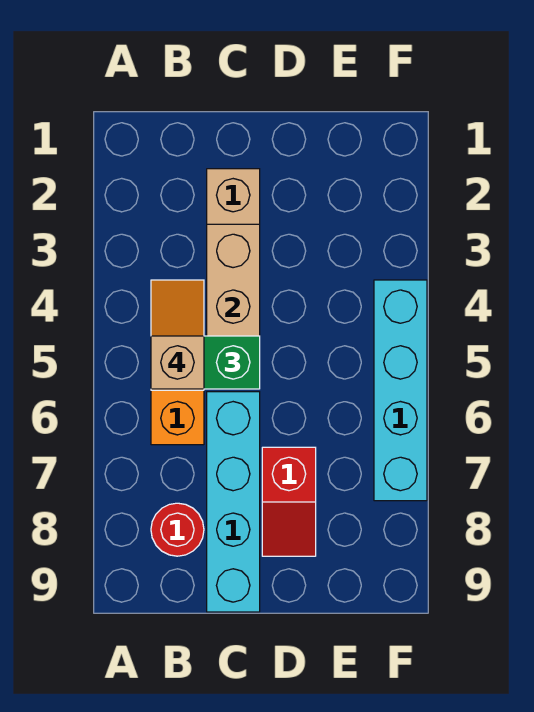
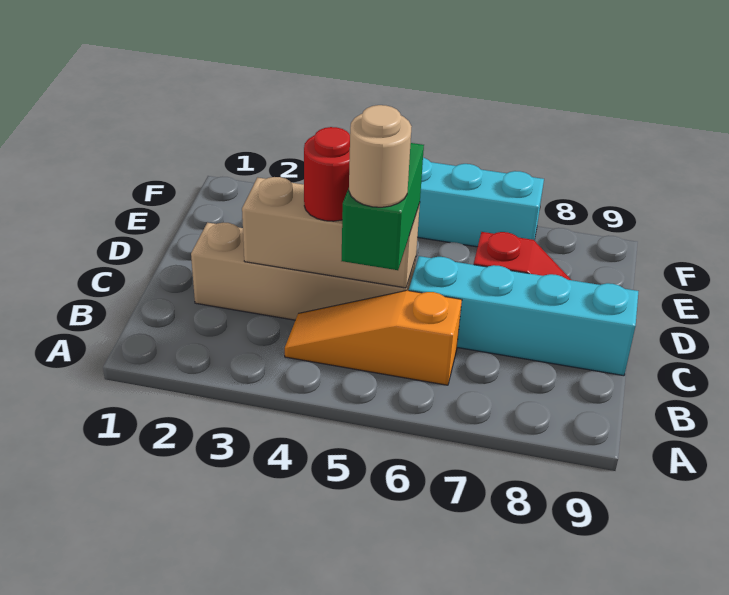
tan brick B5 level 4 -> tan round brick B5 level 4
red round brick B8 level 1 -> red round brick C4 level 3

